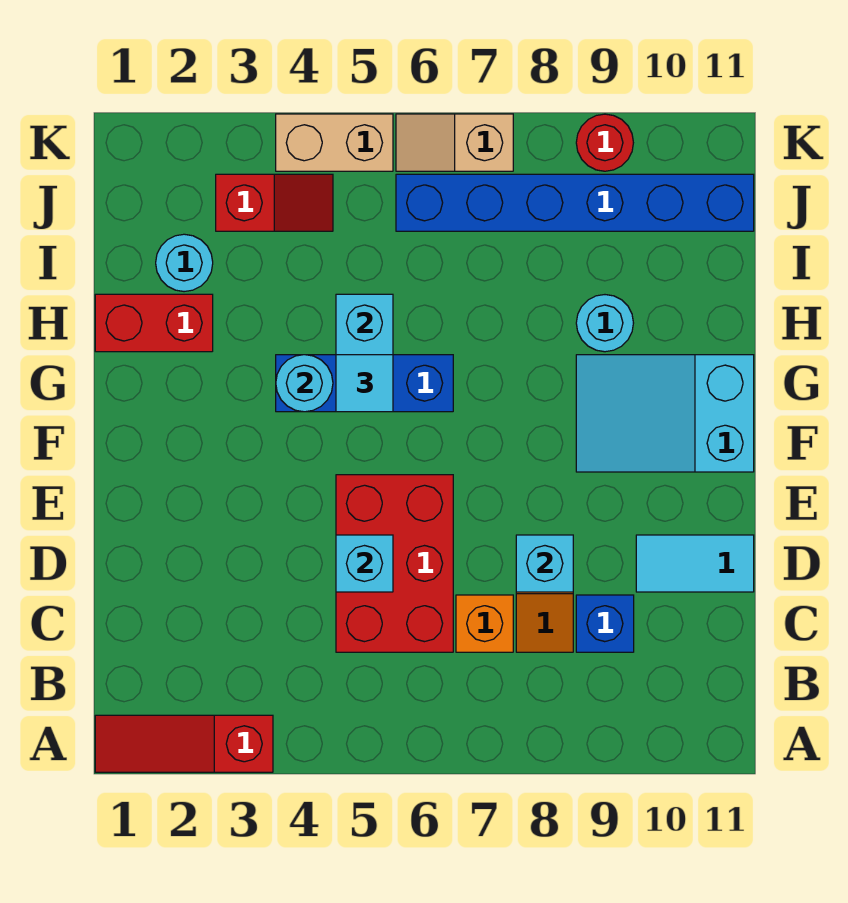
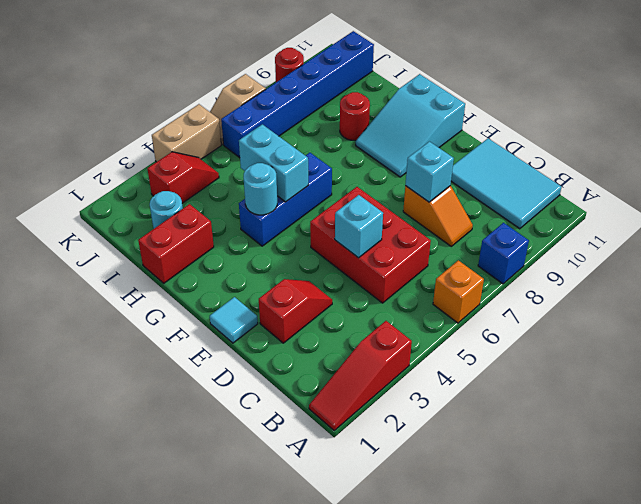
orange brick C7 level 1 -> orange brick A6 level 1
blue brick C9 level 1 -> blue brick A8 level 1
none -> red slope D2:D3 level 1 top 2
cyan tile D10:D11 level 1 -> cyan tile B10:D11 level 1
cyan tile G5 level 3 -> cyan tile E1 level 1
cyan round brick H9 level 1 -> red round brick H9 level 1

